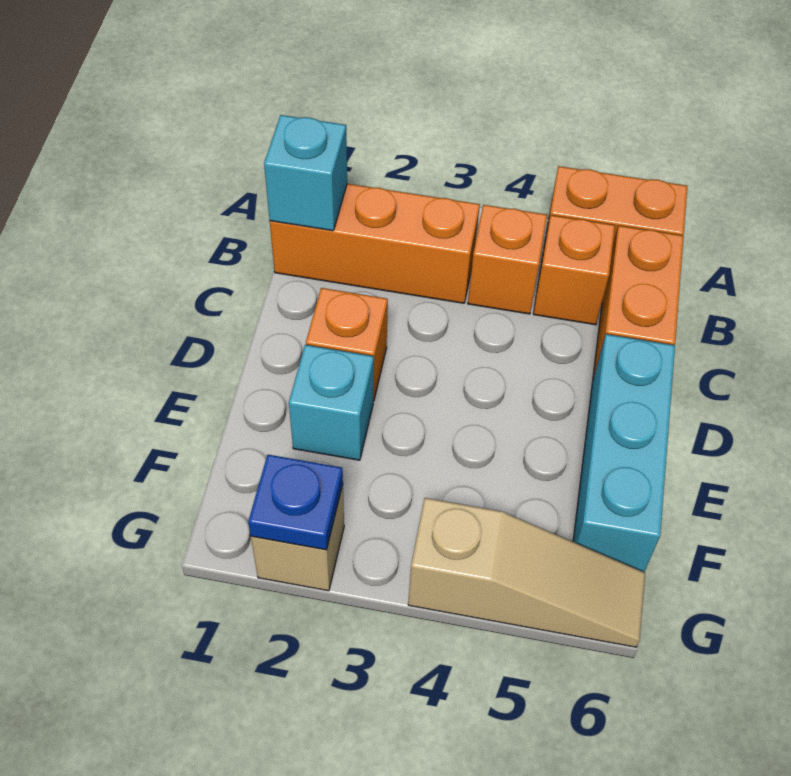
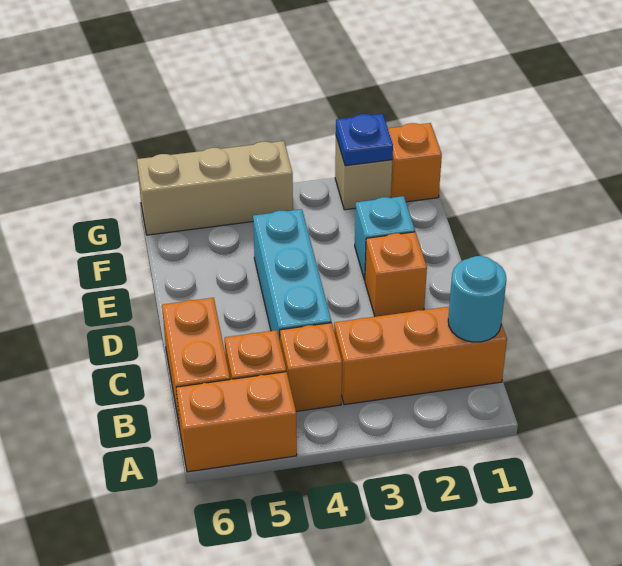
cyan brick B1 level 2 -> cyan round brick B1 level 2
cyan brick D6:F6 level 1 -> cyan brick C4:E4 level 1
none -> orange brick G1 level 1
tan slope G4:G6 level 1 top 4 -> tan brick G4:G6 level 1

